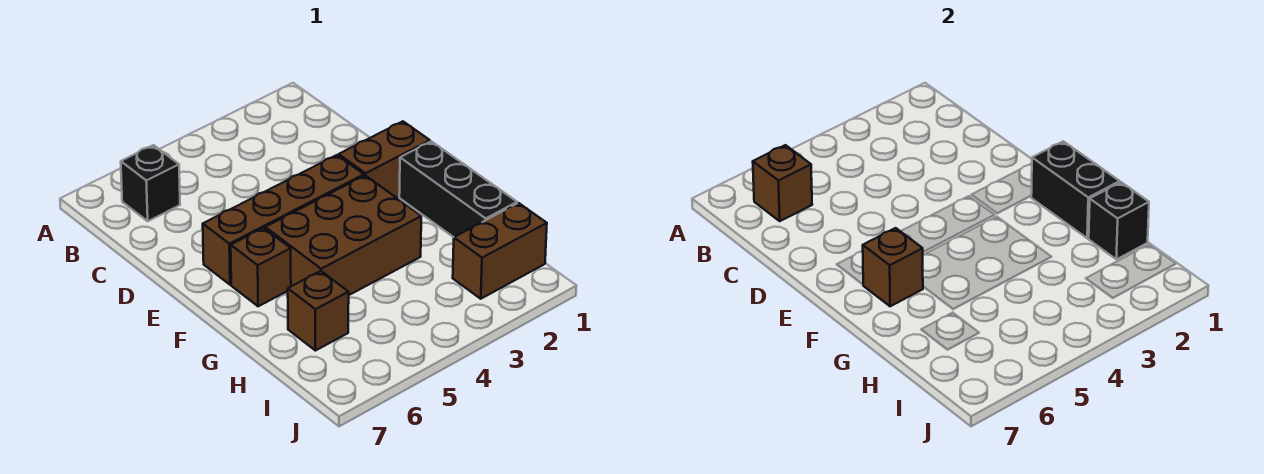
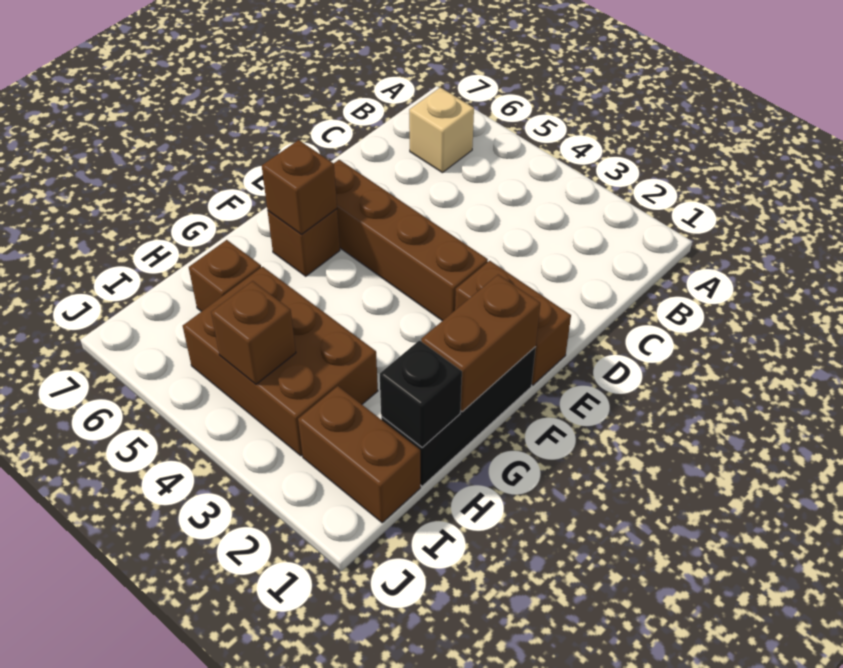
black brick B6 level 1 -> tan brick B6 level 1
brown brick B6 level 2 -> brown brick I4 level 2
black brick F1:G1 level 2 -> brown brick F1:G1 level 2
brown brick F3:G5 level 1 -> brown brick H3:I5 level 1

